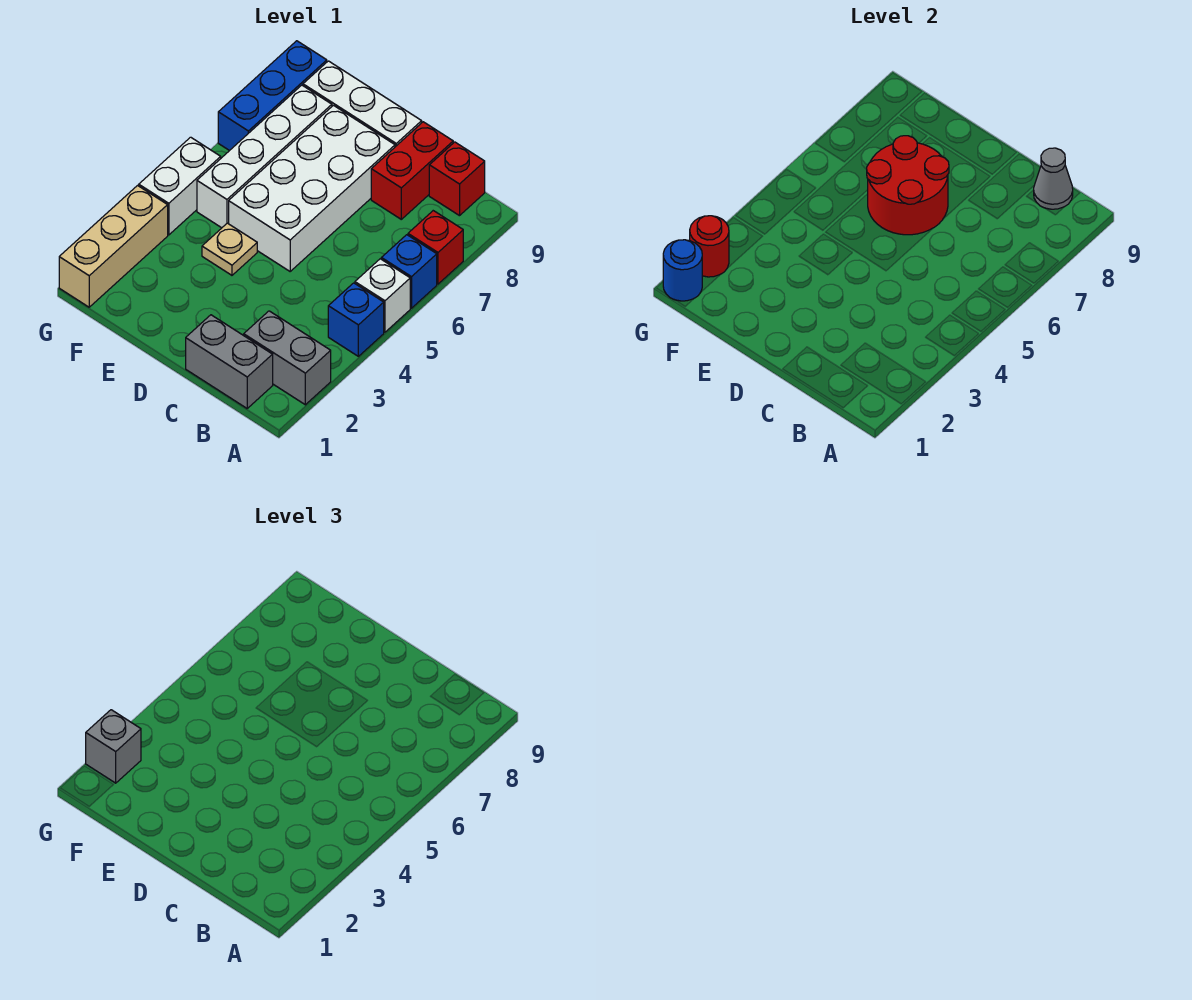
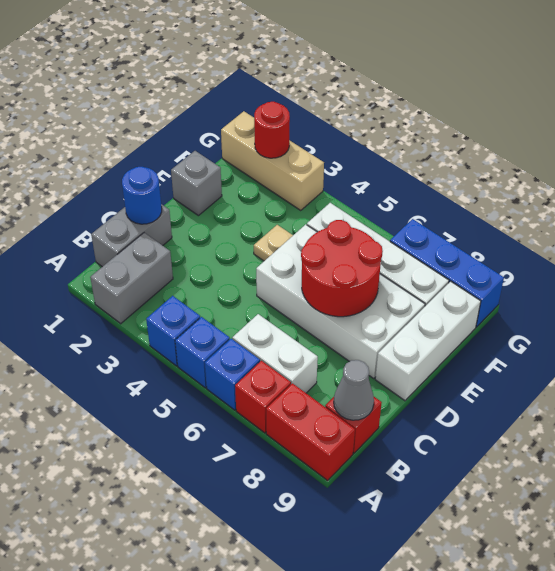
white brick A5 level 1 -> blue brick A5 level 1
red brick C8:C9 level 1 -> red brick A8:A9 level 1
blue round brick G1 level 2 -> blue round brick C1 level 2
grey brick G2 level 3 -> grey brick E1 level 1
white brick G4:G5 level 1 -> white brick B6:B7 level 1

